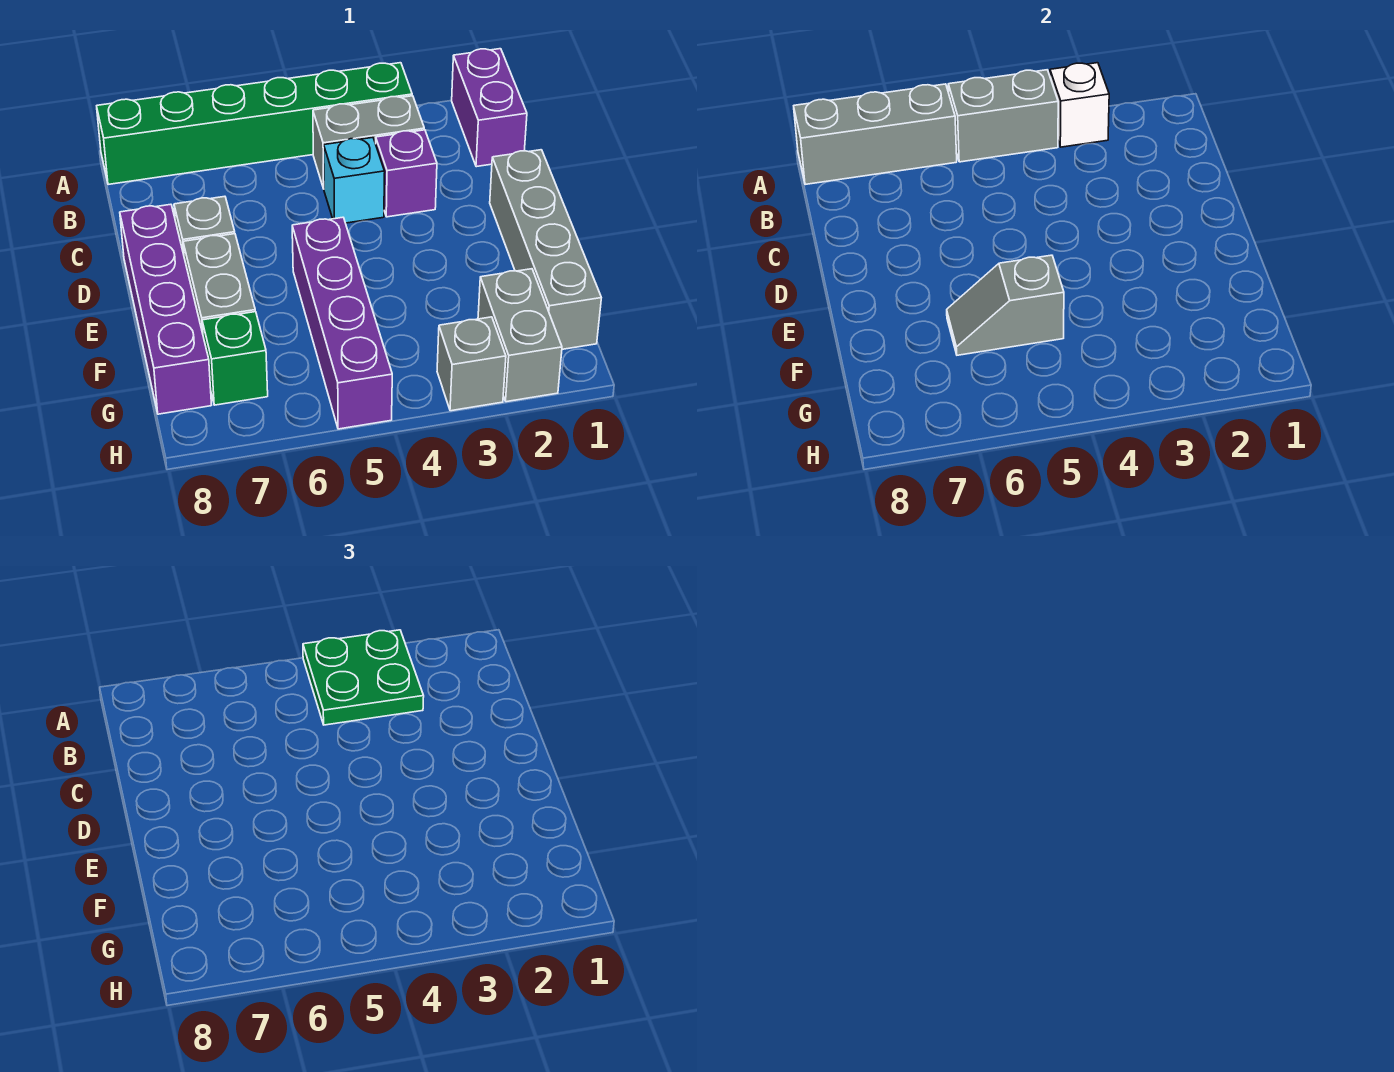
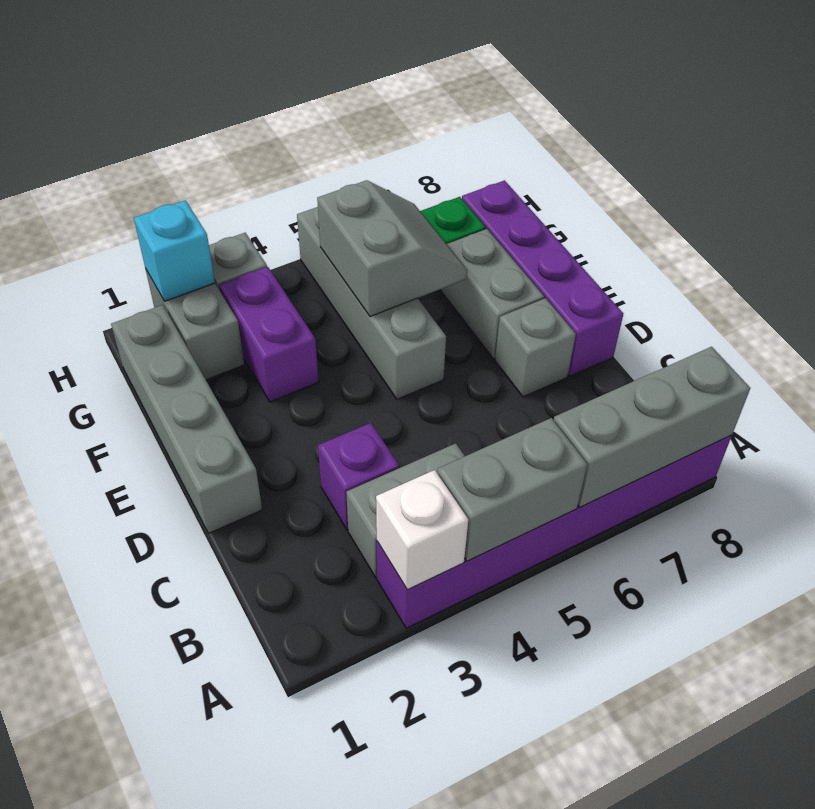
purple brick A1:B1 level 1 -> purple brick F3:G3 level 1
green brick A3:A8 level 1 -> purple brick A3:A8 level 1
green plate A3:B4 level 3 -> none
cyan brick C4 level 1 -> cyan brick H2 level 2
purple brick E5:H5 level 1 -> grey brick E5:H5 level 1
grey slope F5:F6 level 2 top 5 -> grey slope F5:G6 level 2 top 5

